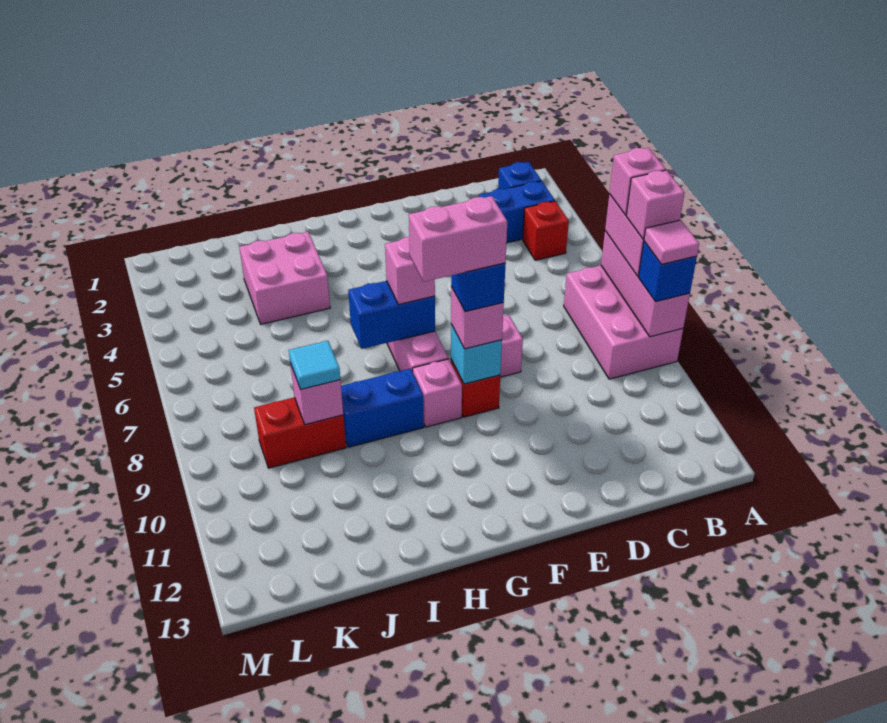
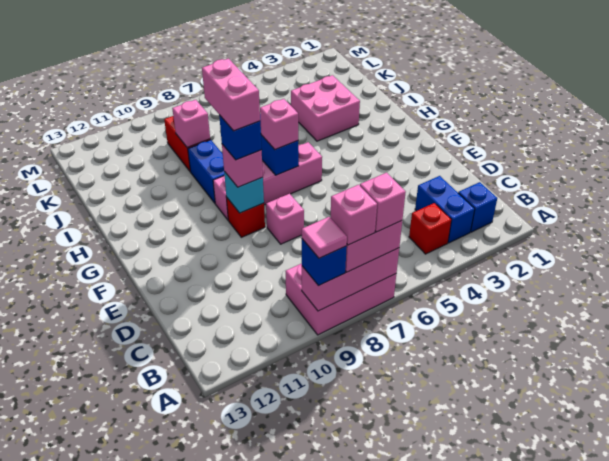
cyan tile J9 level 3 -> none

